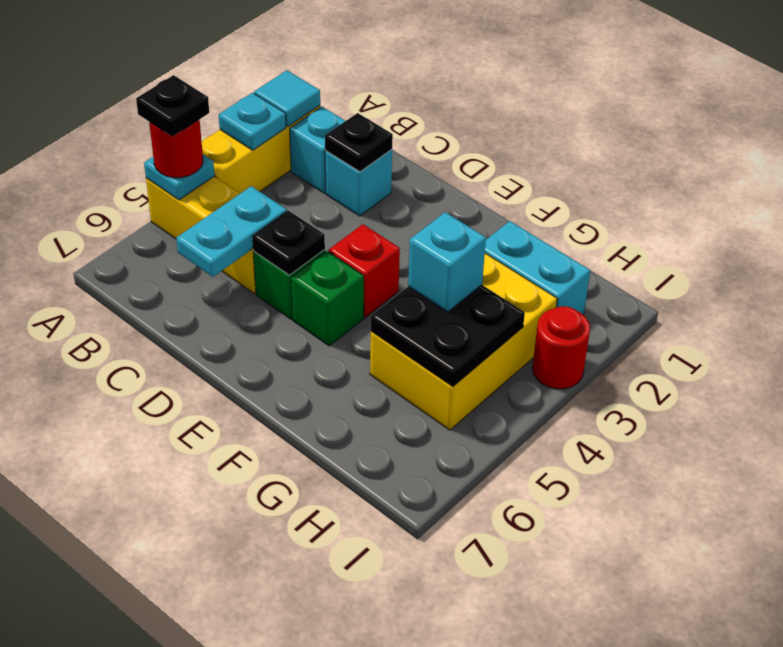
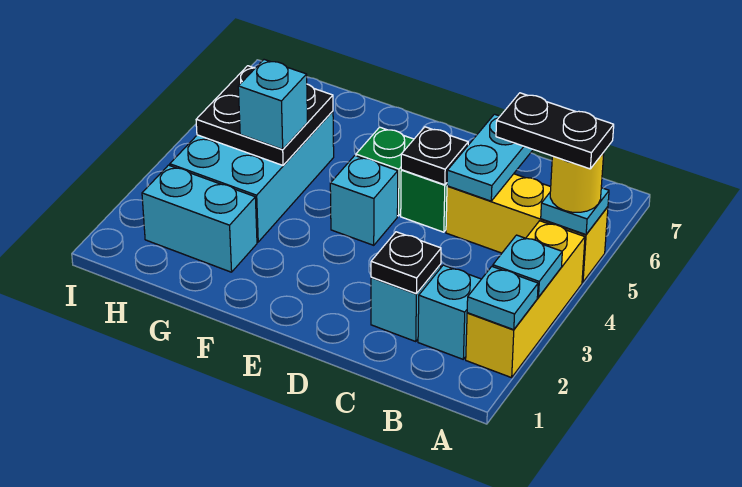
cyan tile A2 level 2 -> cyan plate A2 level 2
red round brick A5 level 3 -> yellow round brick A5 level 3
black plate A5 level 4 -> black plate A5:B5 level 4
red brick E4 level 1 -> cyan brick E4 level 1
yellow brick G3:H5 level 1 -> cyan brick G3:H5 level 1
red round brick I3 level 1 -> none

